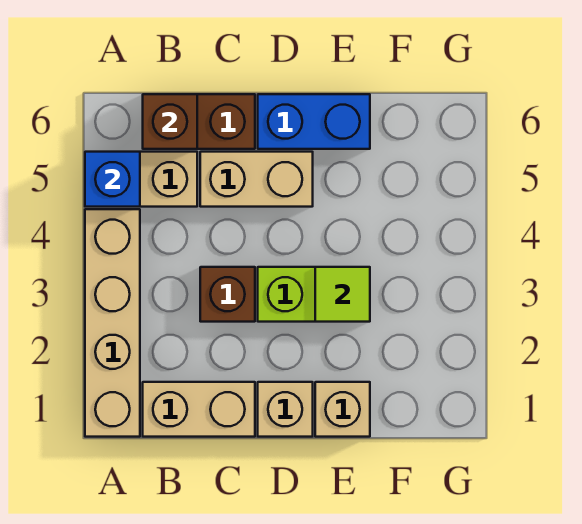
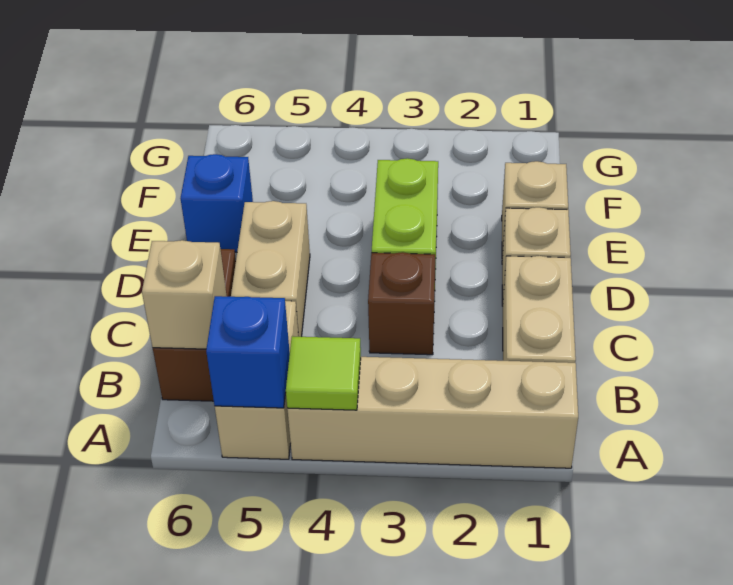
brown brick B6 level 2 -> tan brick B6 level 2
blue brick D6:E6 level 1 -> blue brick E6 level 1
lime tile E3 level 2 -> lime tile A4 level 2

